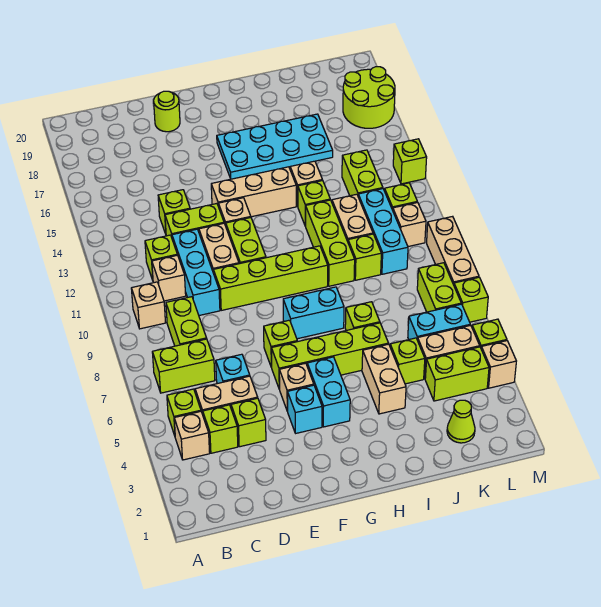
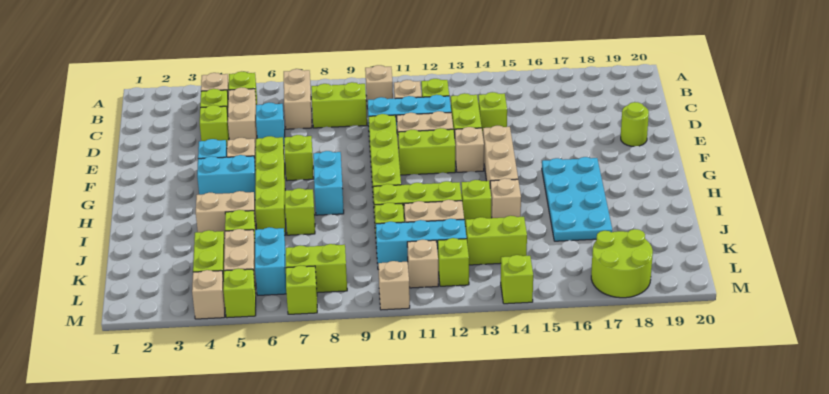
lime brick B7:C7 level 1 -> tan brick B7:C7 level 1
lime cone K2 level 1 -> none
tan brick M8:M10 level 1 -> tan brick M10 level 1

